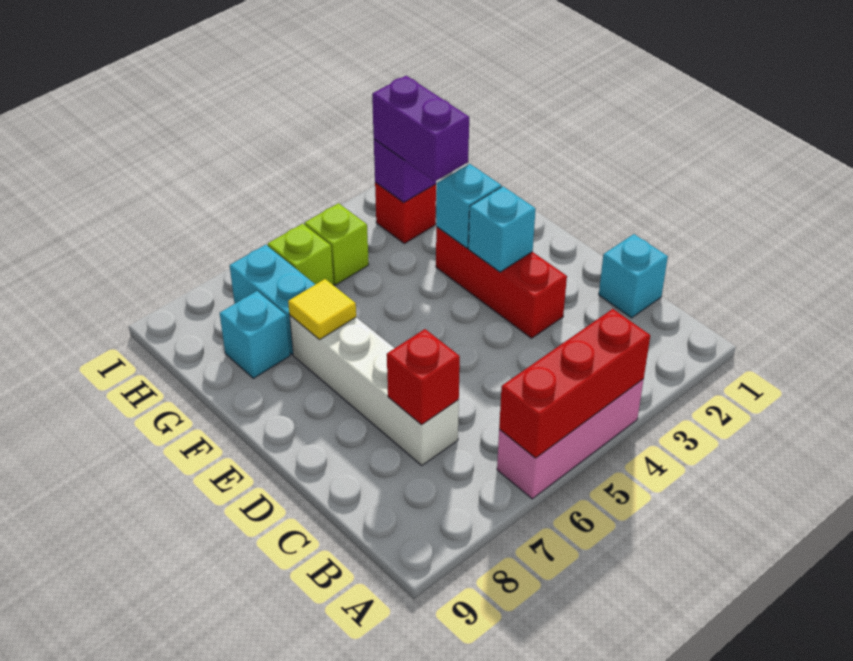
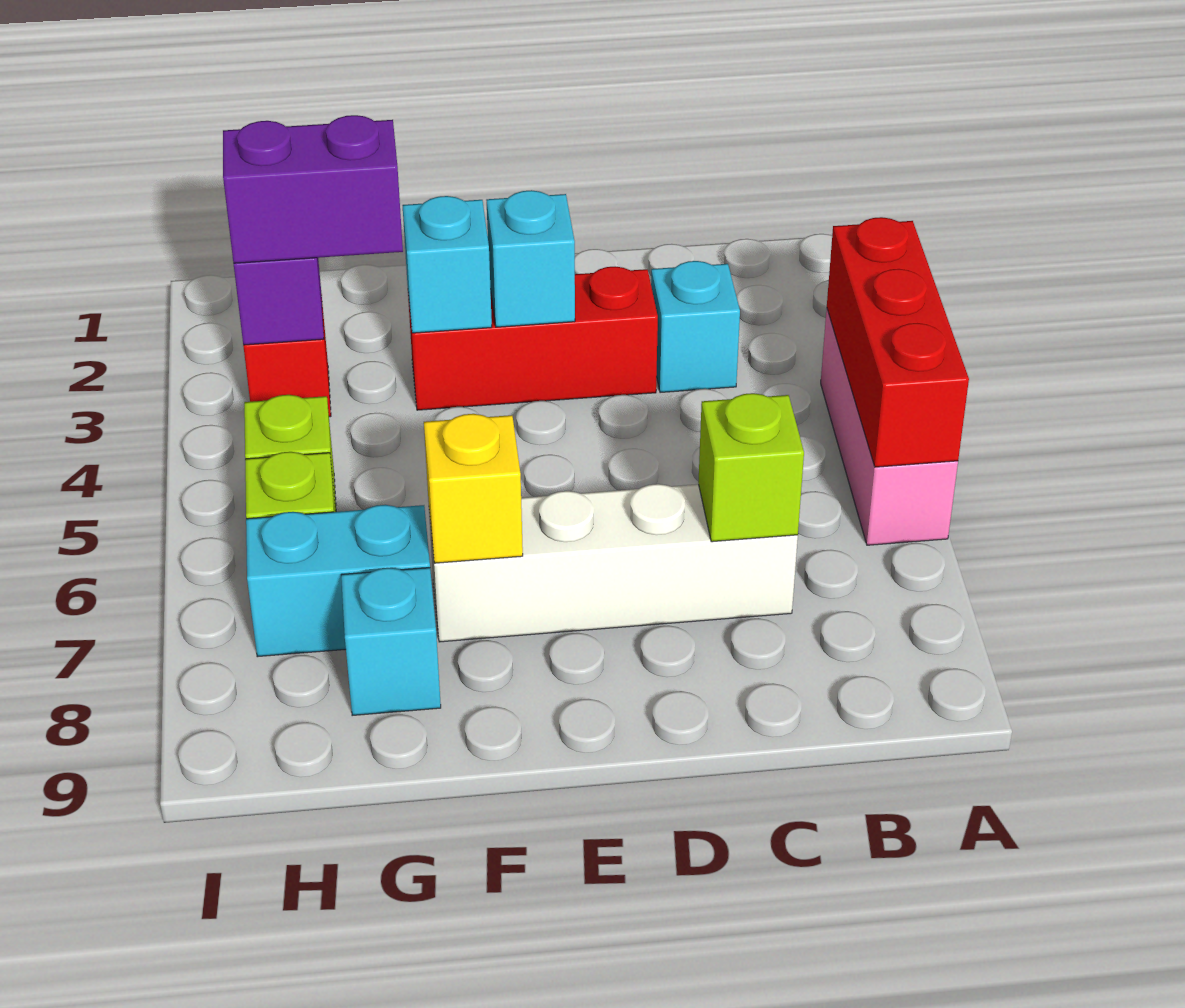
cyan brick C1 level 1 -> cyan brick C3 level 1
red brick C7 level 2 -> lime brick C7 level 2
yellow tile F7 level 2 -> yellow brick F7 level 2

